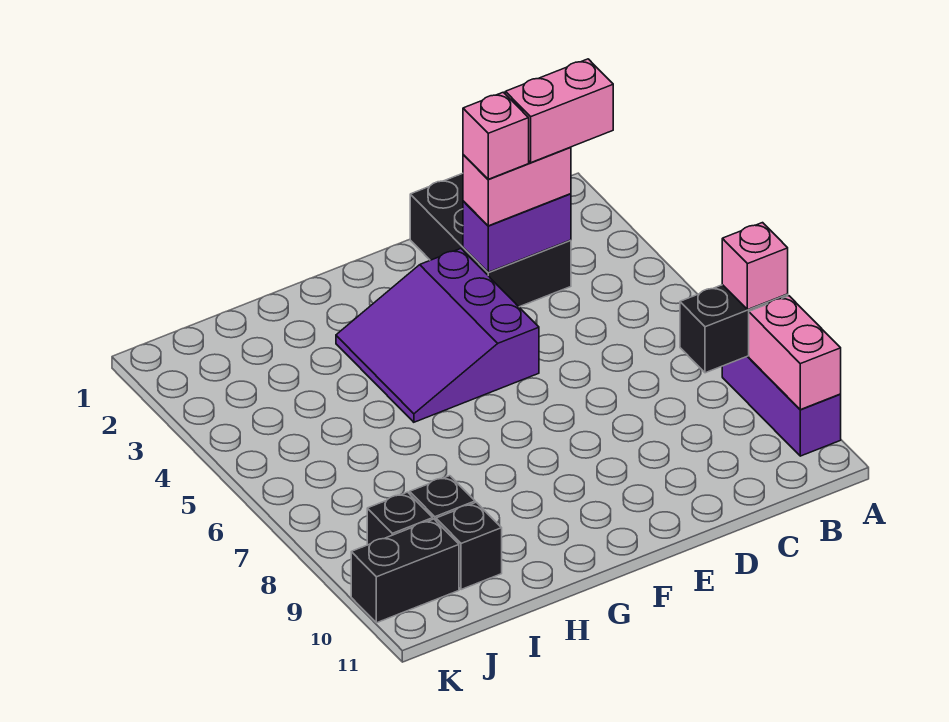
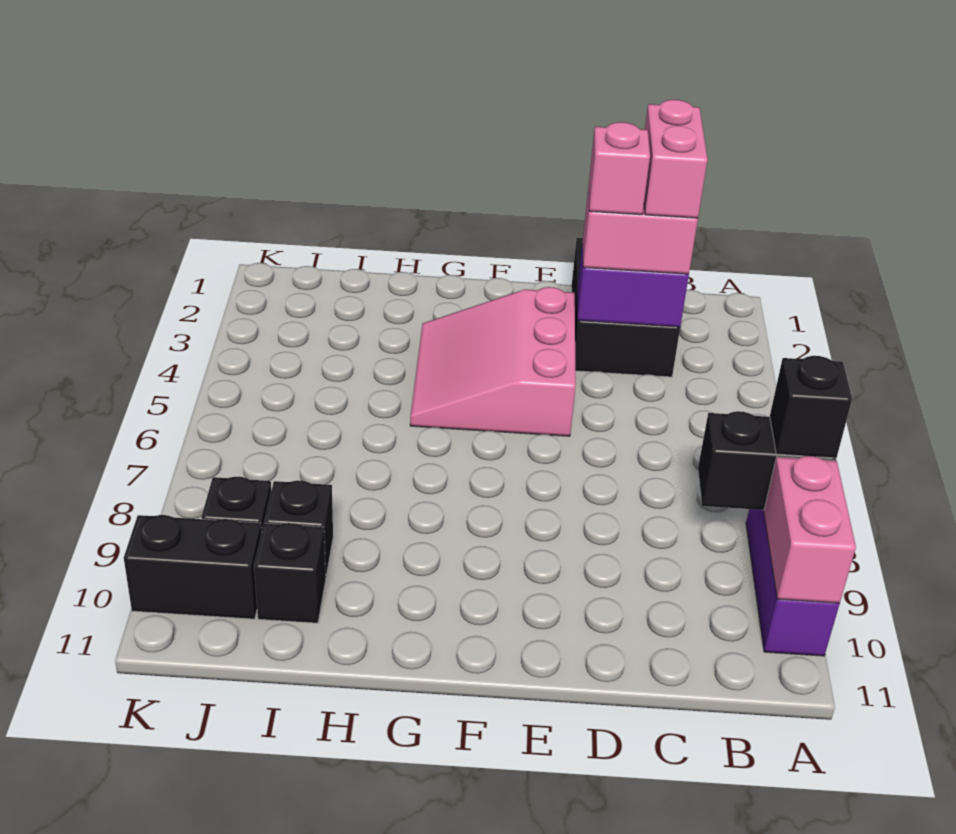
pink brick A8 level 3 -> black brick A8 level 3
pink brick B3:C3 level 4 -> pink brick C2:C3 level 4
purple slope E3:G5 level 1 top E -> pink slope E3:G5 level 1 top E

